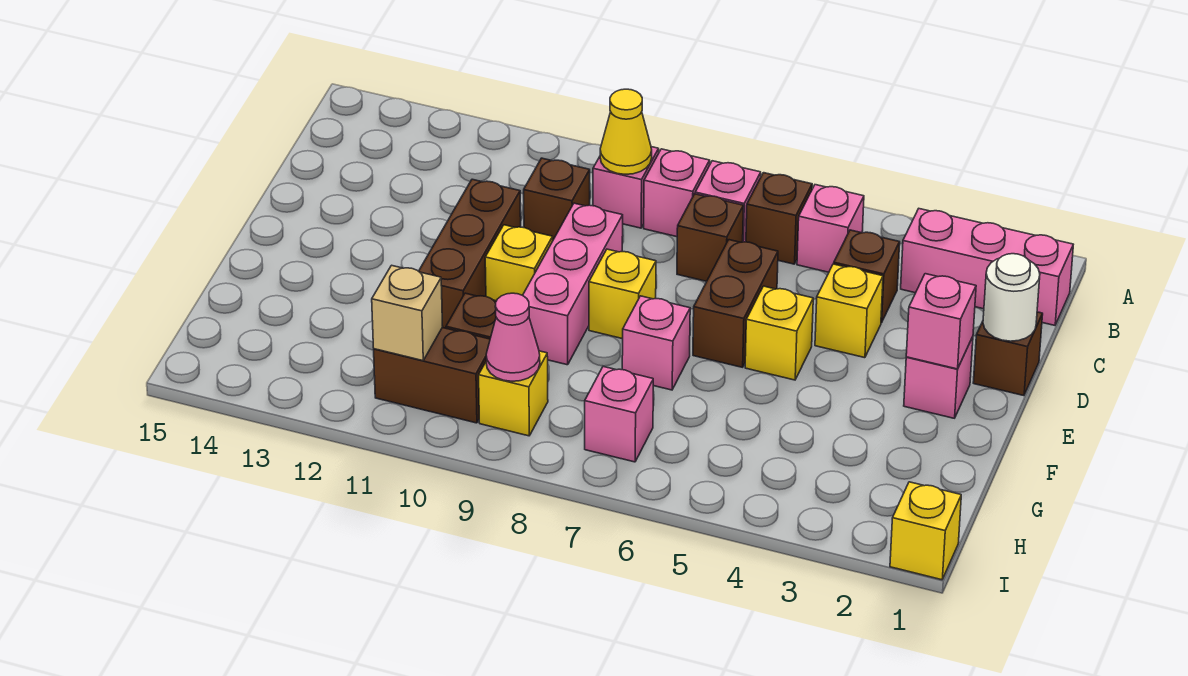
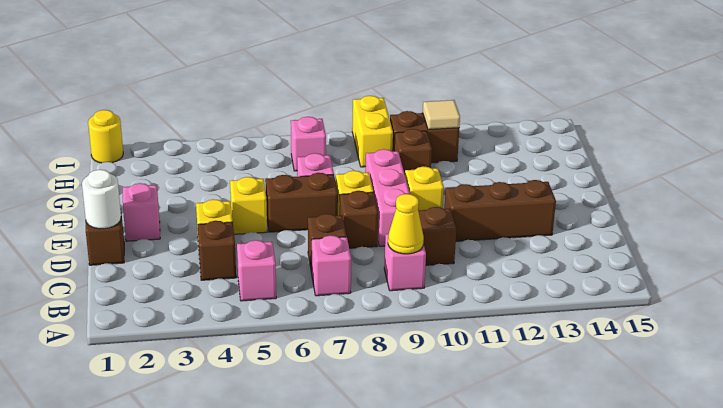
pink brick B1:B3 level 1 -> none
brown brick B6 level 1 -> brown brick D8 level 1
pink brick B8 level 1 -> none
brown brick D6:E6 level 1 -> brown brick E6:E7 level 1
brown brick D11:F11 level 1 -> brown brick D11:D13 level 1
pink brick E2 level 2 -> none
yellow brick H9 level 1 -> yellow brick H9:I9 level 1
pink cone H9 level 2 -> none
tan brick H11 level 2 -> tan tile H11 level 2
yellow brick I1 level 1 -> yellow round brick I1 level 1

